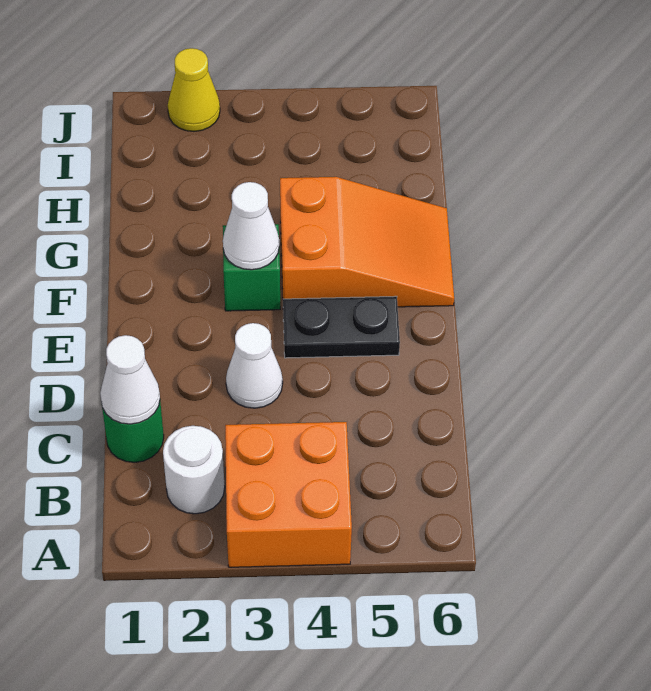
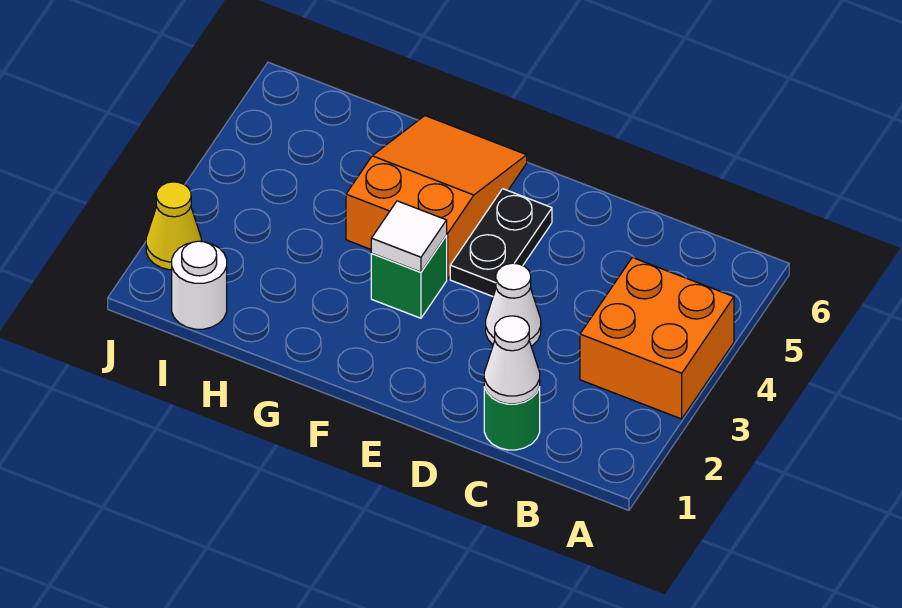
white round brick B2 level 1 -> white round brick I1 level 1
white cone F3 level 2 -> white tile F3 level 2

